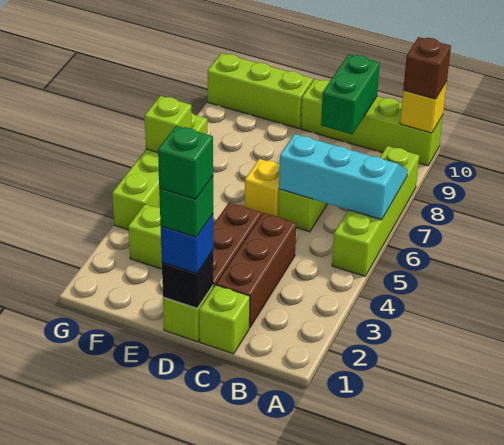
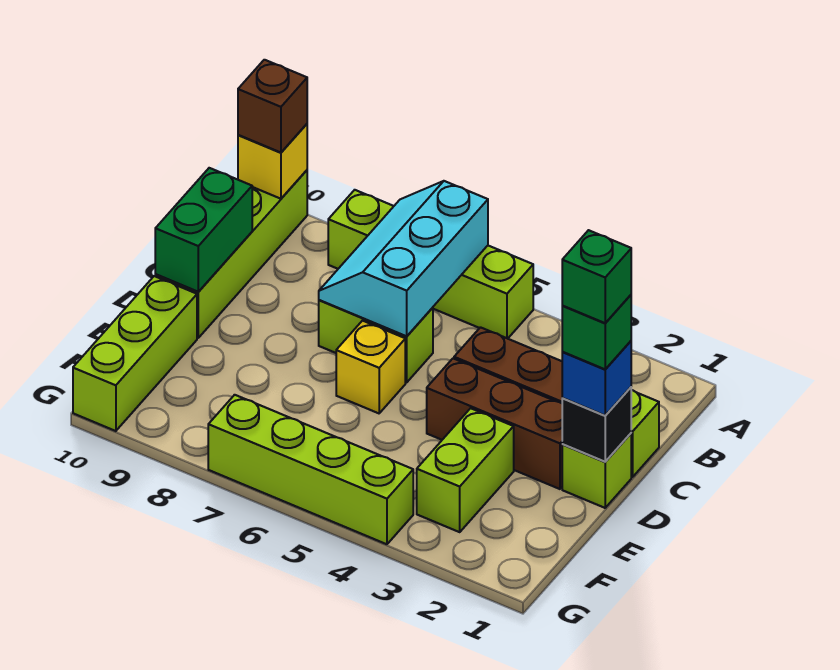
green brick C9:C10 level 2 -> green brick C10:D10 level 2
lime brick G6 level 2 -> none

